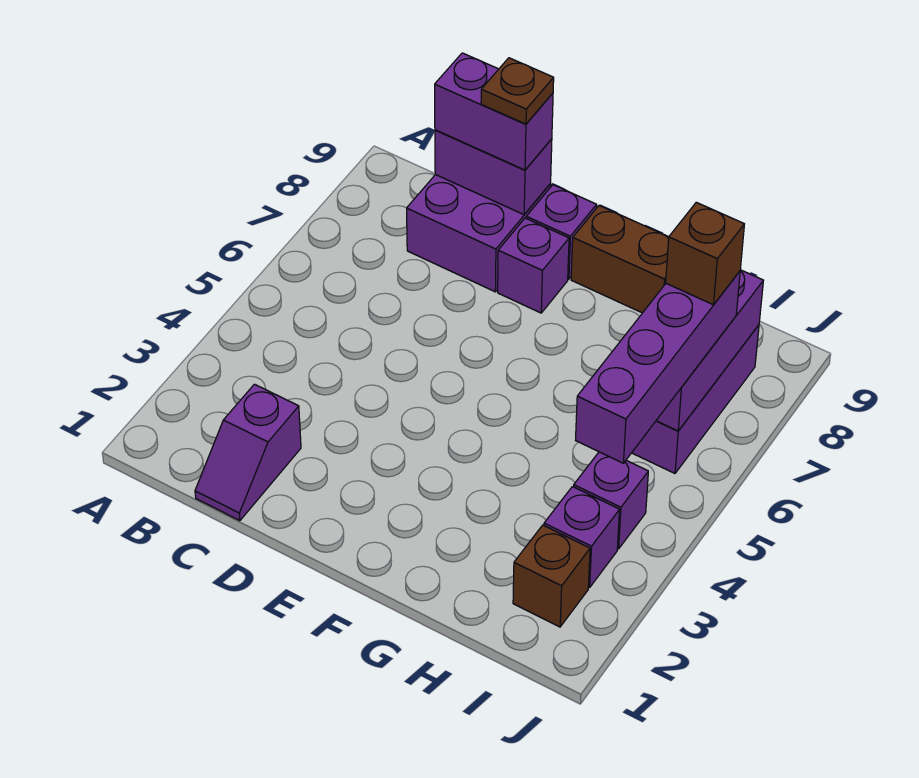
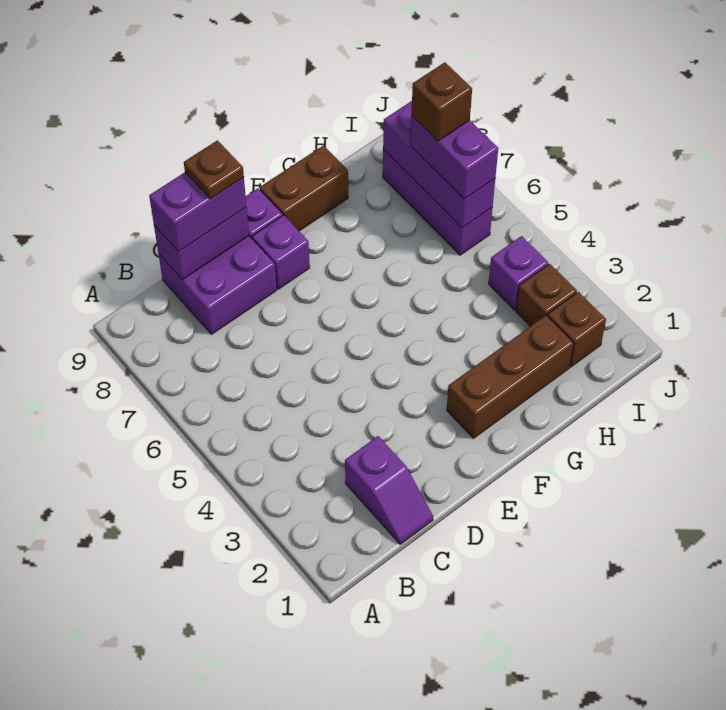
none -> brown brick F2:H2 level 1
purple brick I3 level 1 -> brown brick I3 level 1
purple brick I4:I7 level 3 -> purple brick I6:I7 level 3

